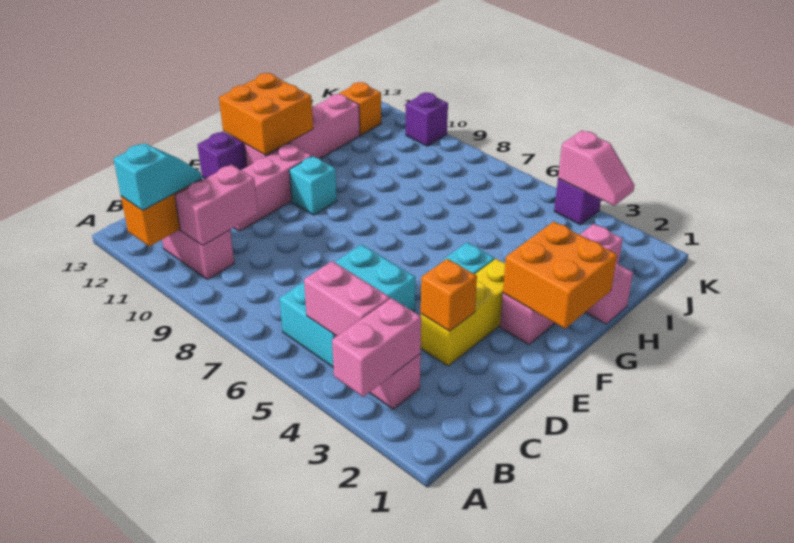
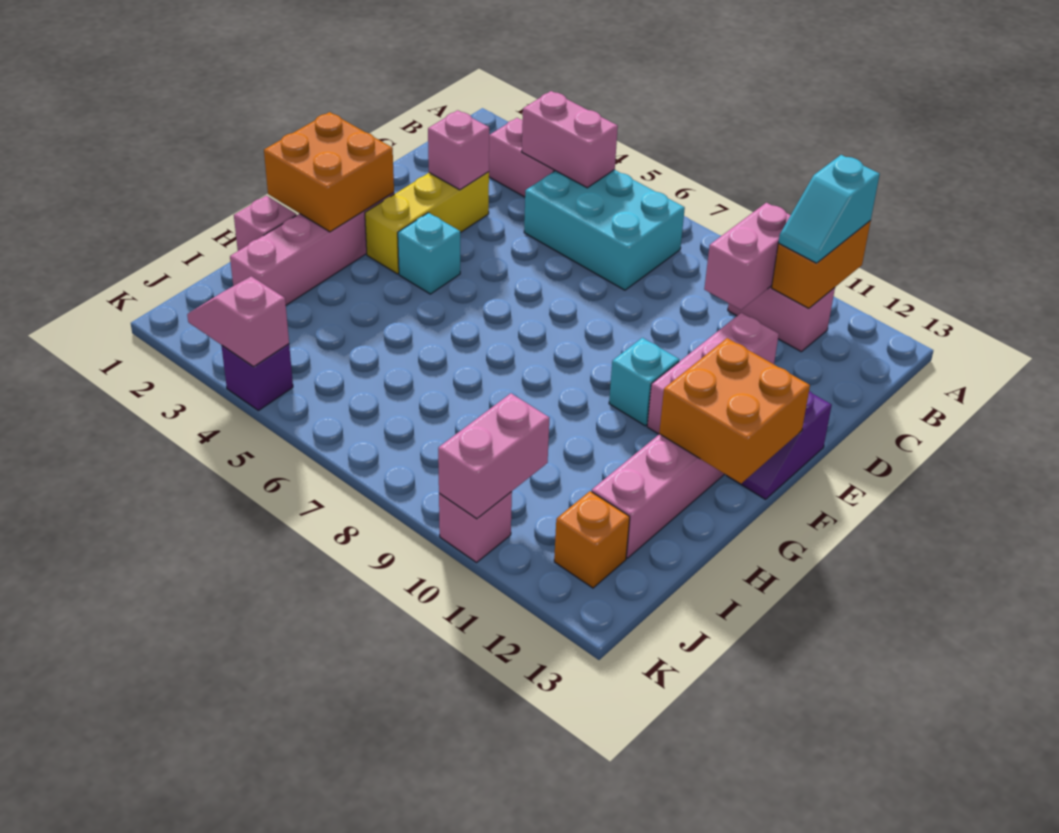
pink brick A3:B3 level 2 -> pink brick J10:K10 level 2
cyan brick B5:D6 level 1 -> cyan brick B5:C7 level 1
orange brick D3 level 2 -> pink brick D3 level 2
purple brick K10 level 1 -> pink brick K10 level 1

